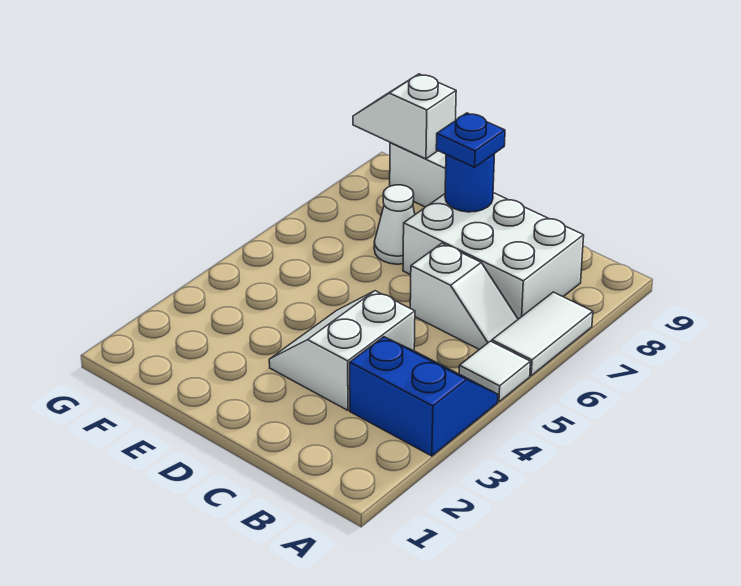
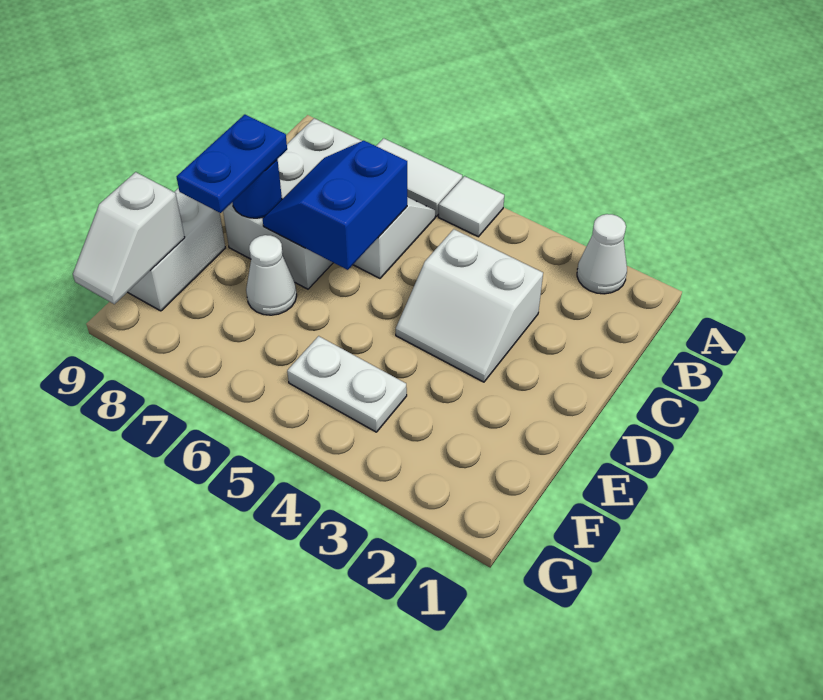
none -> white cone A2 level 1
blue slope A3:B4 level 1 top 3 -> blue slope C6:D7 level 2 top 6
blue plate D8 level 3 -> blue plate D8:E8 level 3
none -> white plate F4:F5 level 1

